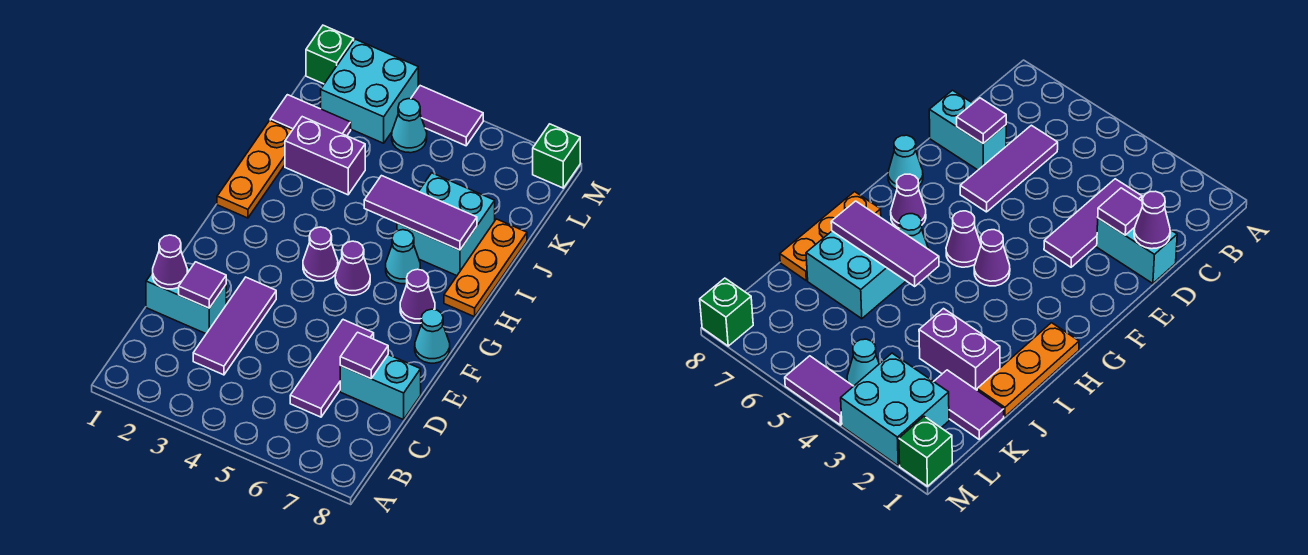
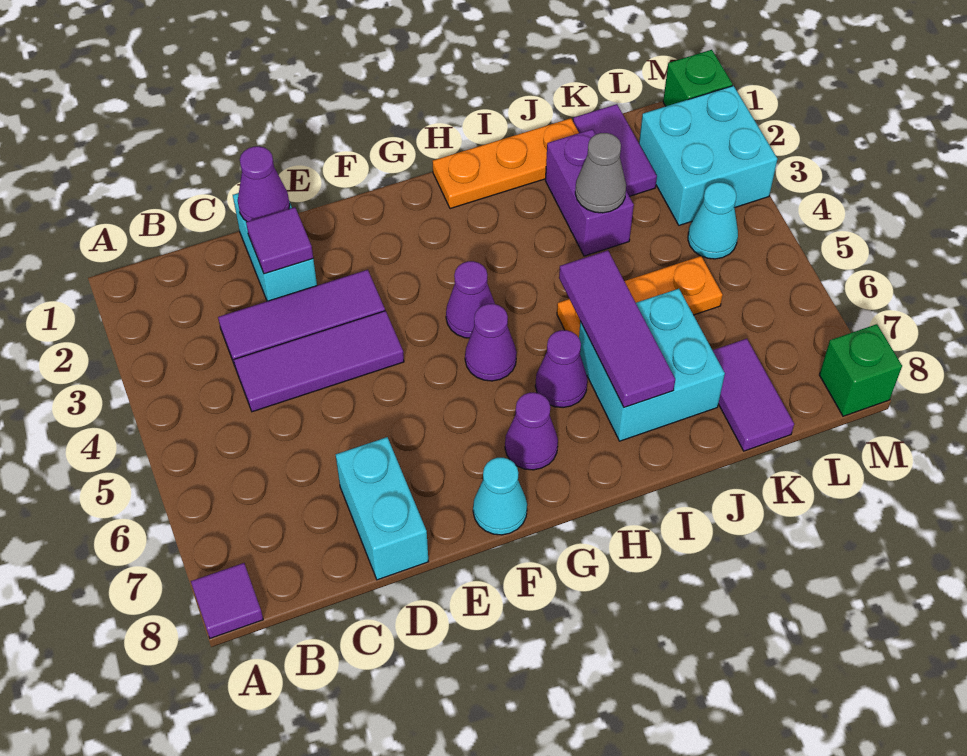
purple tile C6:E6 level 1 -> purple tile C4:E4 level 1
purple tile D7 level 2 -> purple tile A8 level 1
cyan cone H6 level 1 -> purple cone H6 level 1
orange plate H8:J8 level 1 -> orange plate I5:K5 level 1
none -> grey cone J3 level 2
purple tile M4:M5 level 1 -> purple tile K7:K8 level 1

